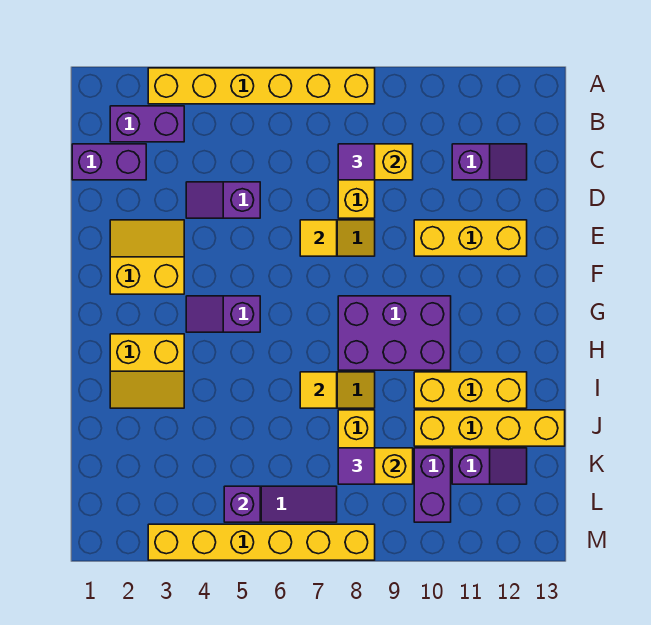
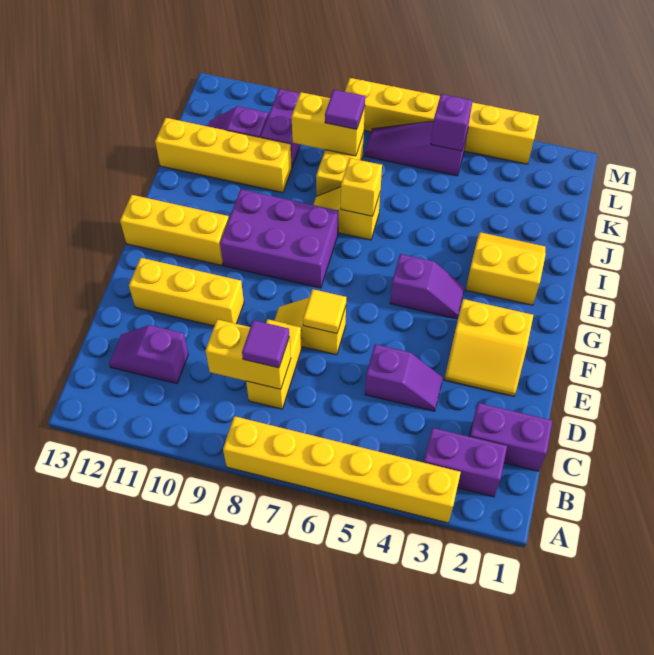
yellow tile I7 level 2 -> yellow brick I7 level 2
yellow brick I10:I12 level 1 -> yellow brick G11:G13 level 1

